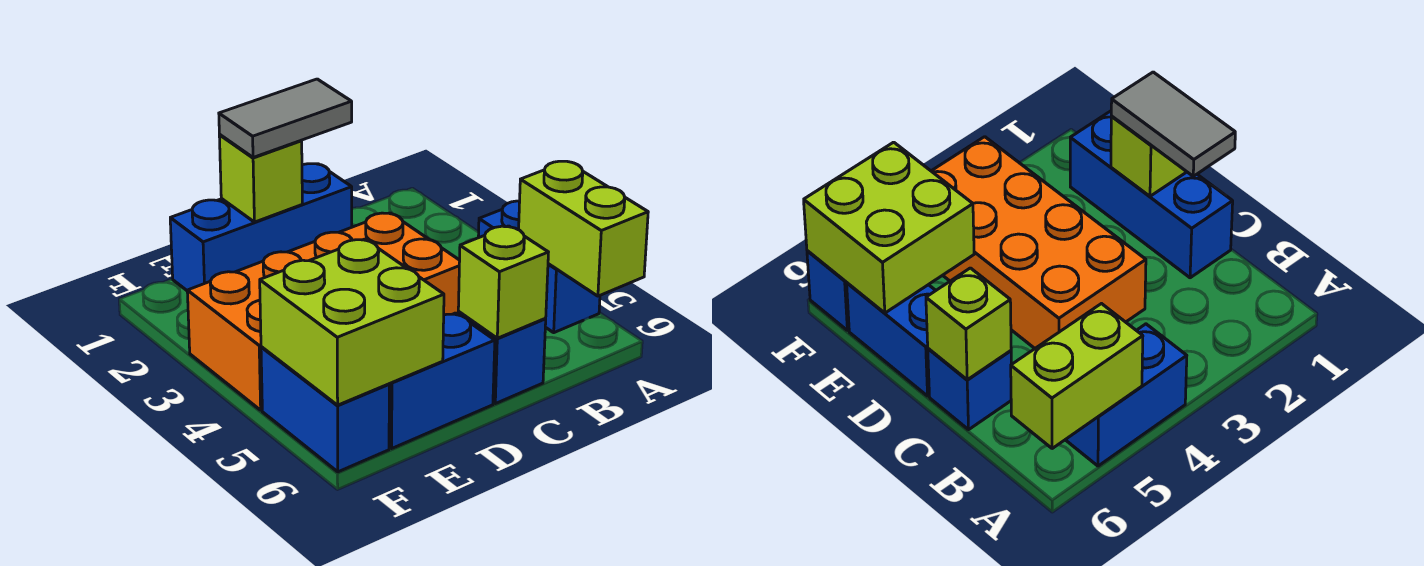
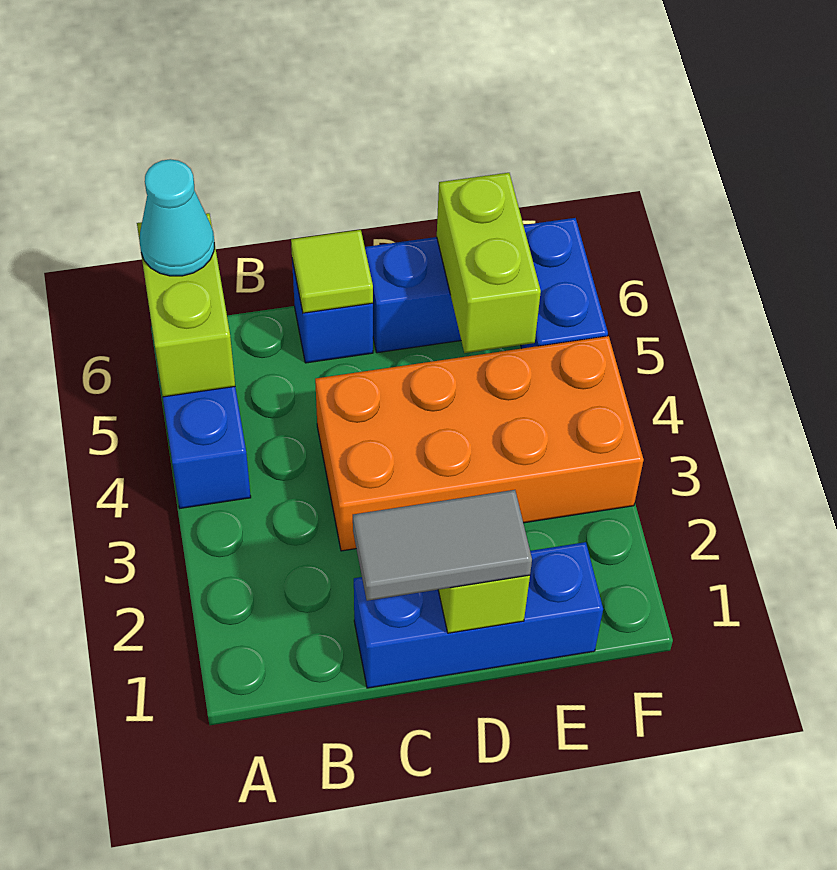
none -> cyan cone A6 level 3
lime brick C6 level 2 -> lime tile C6 level 2
lime brick E5:F6 level 2 -> lime brick E5:E6 level 2

